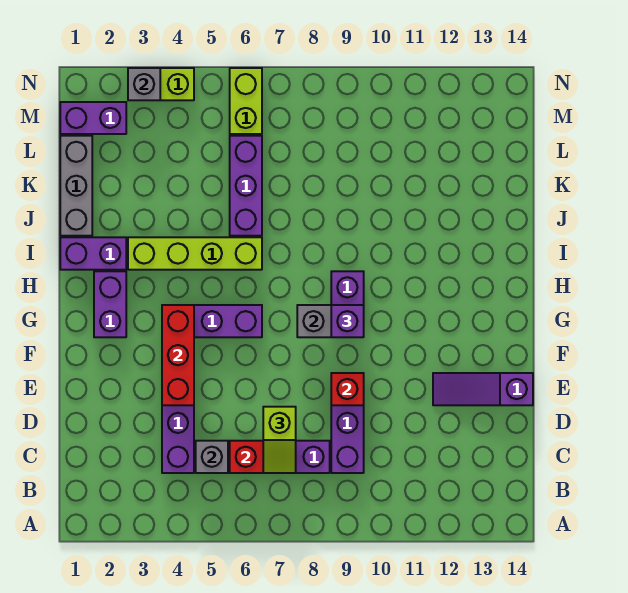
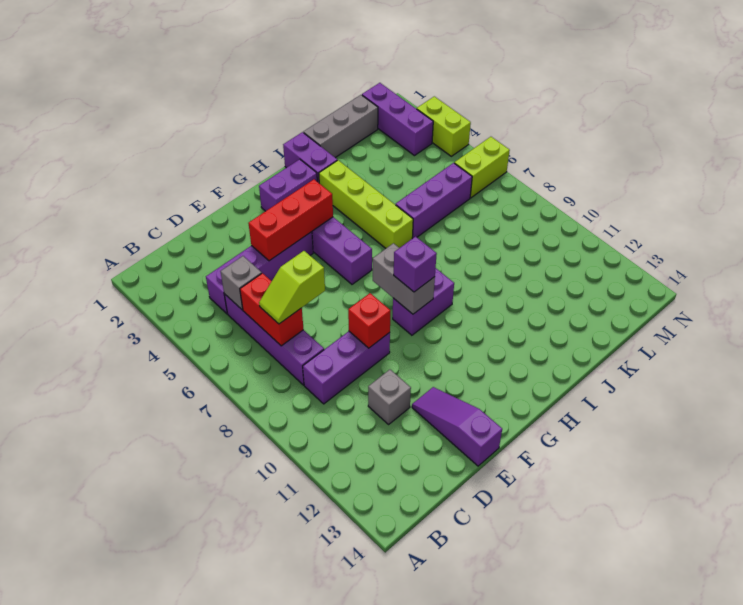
purple brick M1:M2 level 1 -> purple brick M1:M3 level 1
grey brick N3 level 2 -> grey brick D11 level 1

